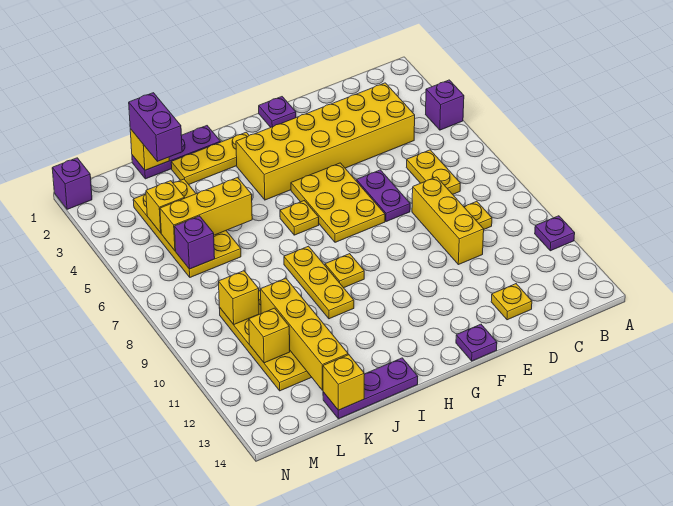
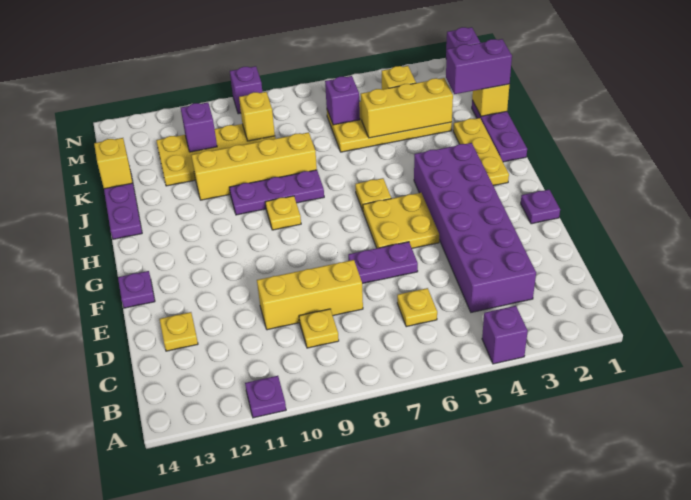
yellow brick C3:H4 level 1 -> purple brick C3:H4 level 1
yellow plate C6:C7 level 1 -> yellow plate C6 level 1
yellow plate F5:G7 level 1 -> yellow plate F5:G6 level 1
yellow plate I8:I10 level 1 -> purple plate I8:I10 level 1
yellow brick J5:L5 level 2 -> yellow brick K3:K5 level 2
yellow brick K10:K13 level 2 -> yellow brick J8:J11 level 1
yellow brick L11 level 2 -> purple brick L11 level 2
none -> purple brick N9 level 1

